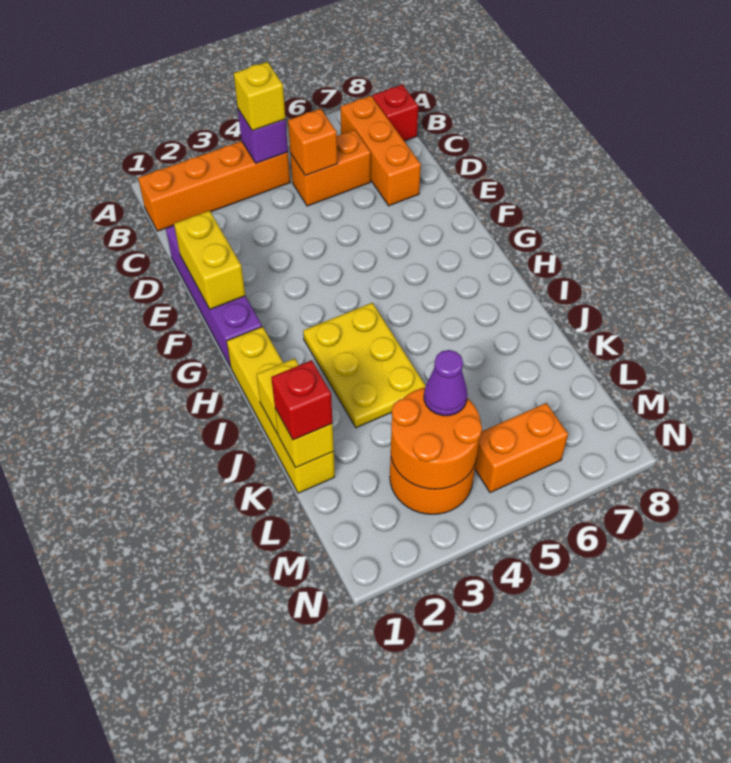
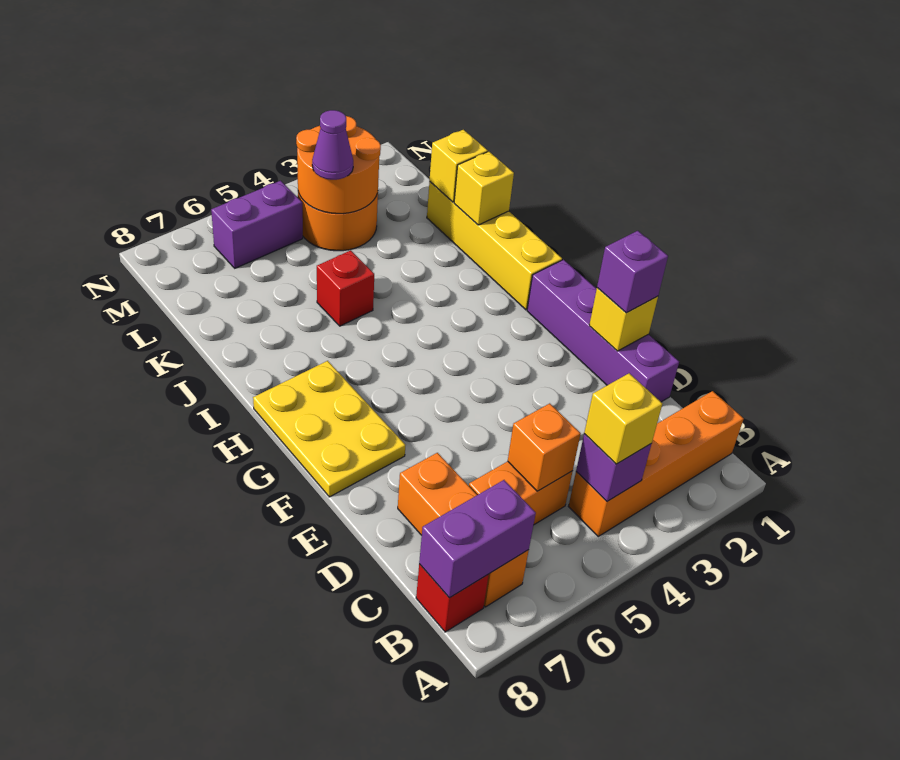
none -> purple brick B7:B8 level 2
yellow brick E1:F1 level 2 -> yellow brick E1 level 2
none -> purple brick E1 level 3
yellow plate H3:J4 level 1 -> yellow plate F7:H8 level 1
red brick K1 level 3 -> red brick J5 level 1
orange brick M5:M6 level 1 -> purple brick M5:M6 level 1

